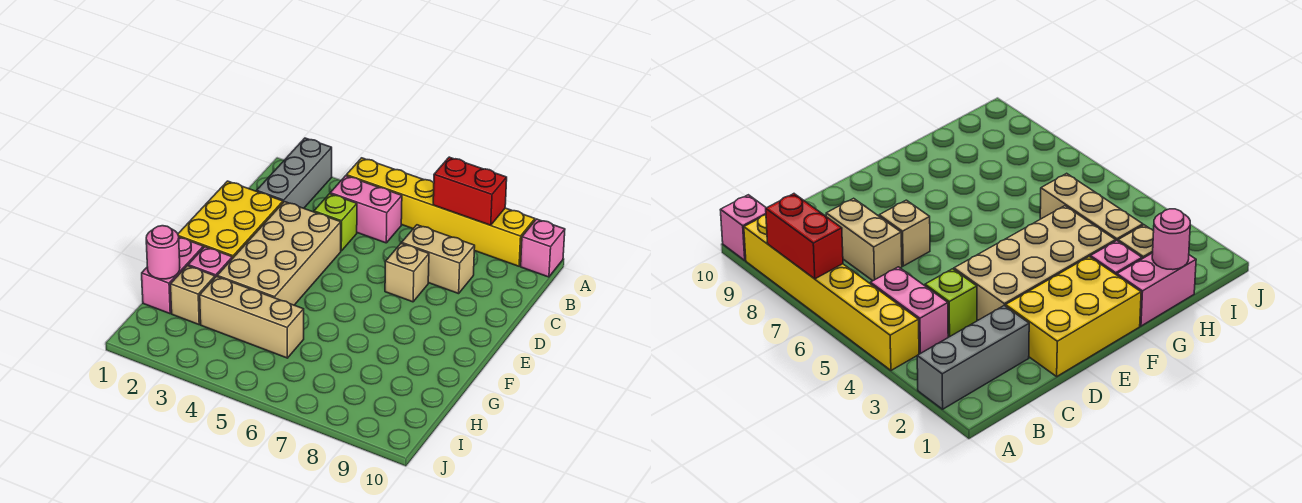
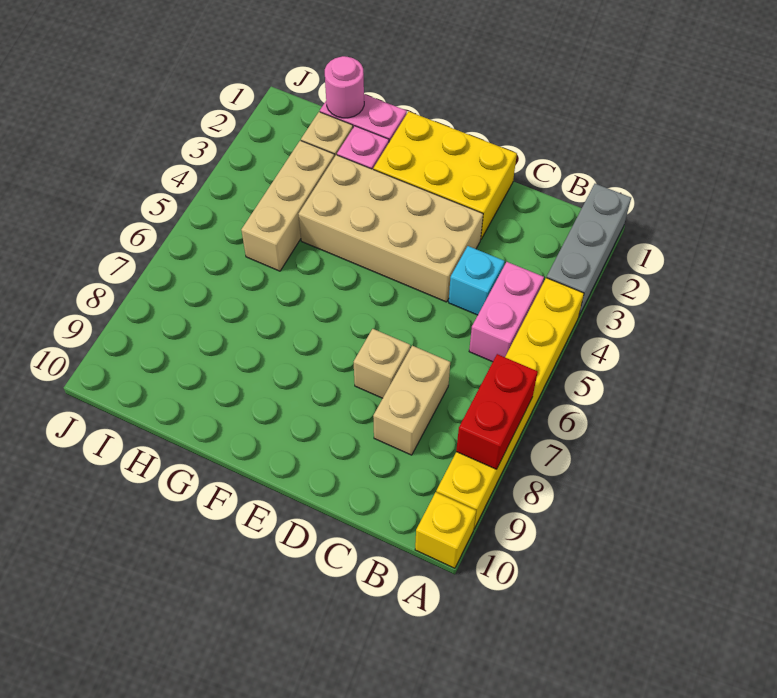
grey brick A2:C2 level 1 -> grey brick A1:A3 level 1
pink brick A10 level 1 -> yellow brick A10 level 1
lime brick C4 level 1 -> cyan brick C4 level 1

